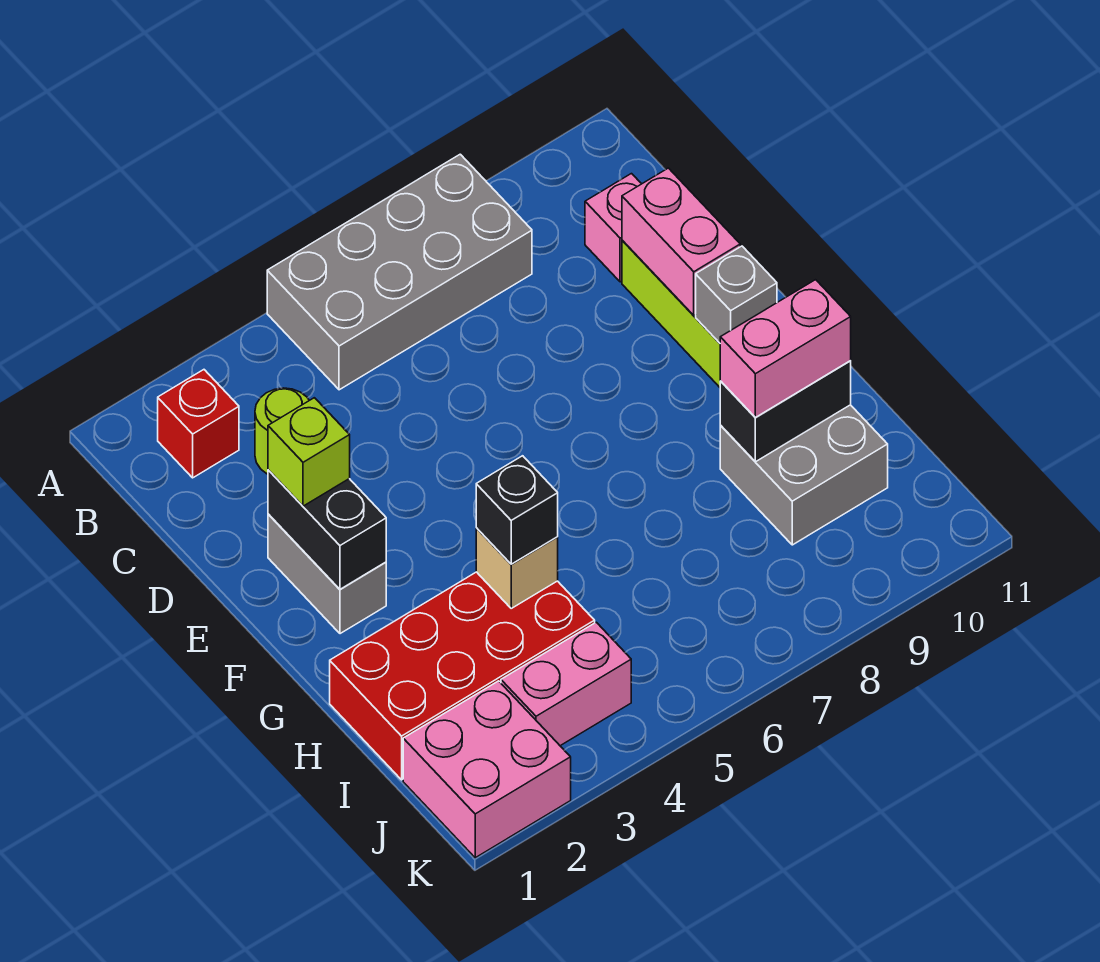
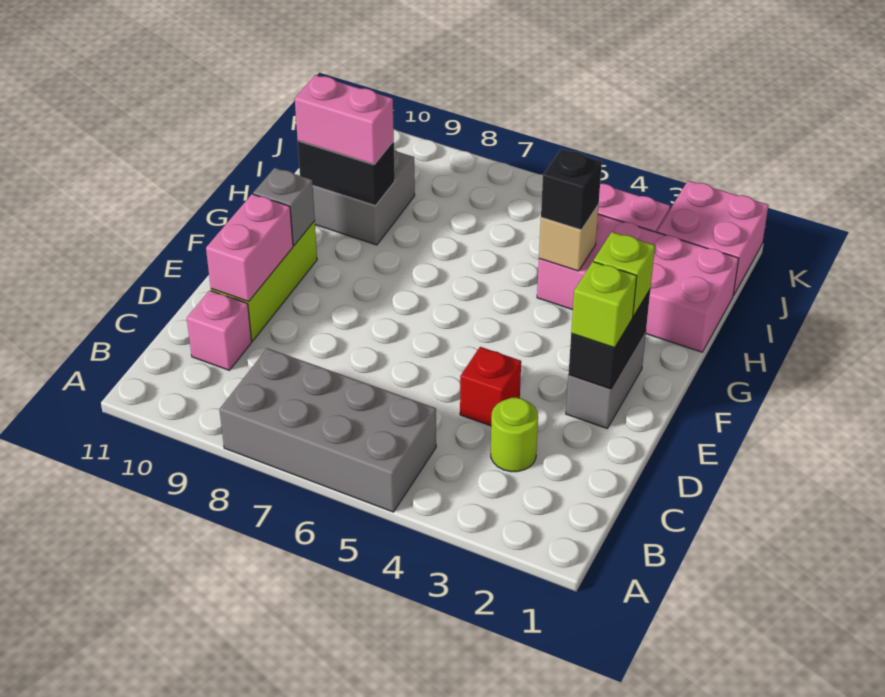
red brick B2 level 1 -> red brick D4 level 1
none -> lime brick F2 level 3
red brick H1:I4 level 1 -> pink brick H1:I4 level 1

